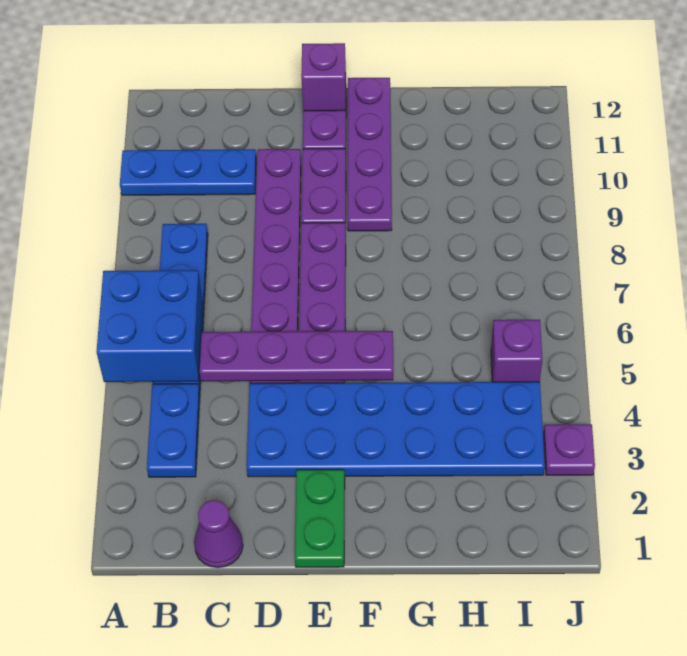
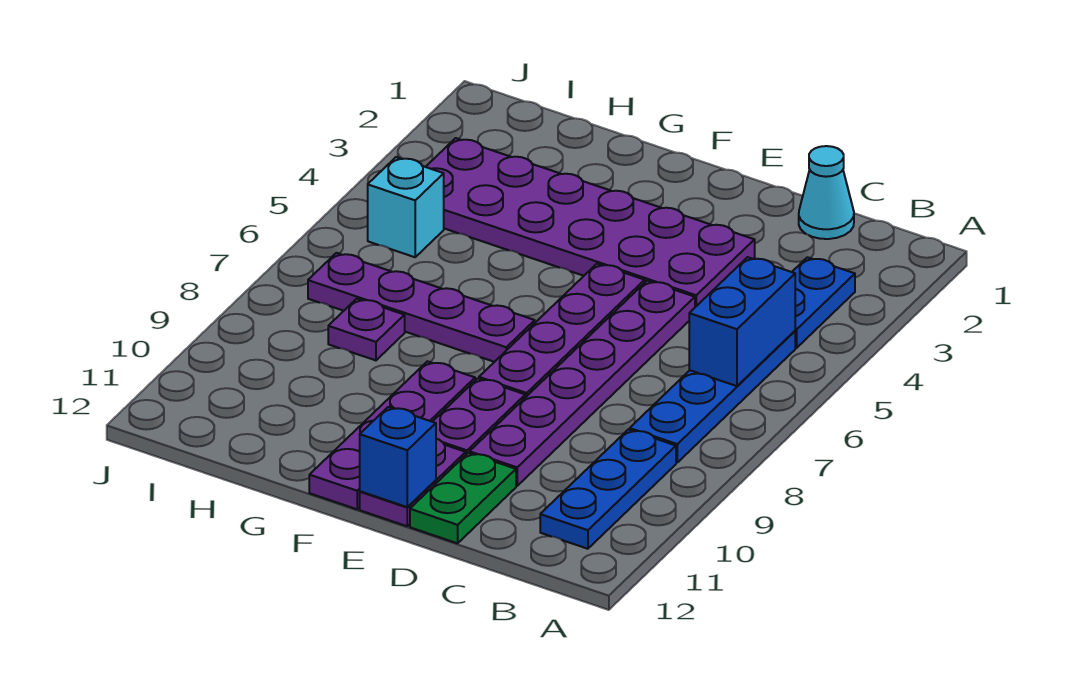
blue brick A5:B6 level 2 -> blue brick B5:B6 level 2
blue plate A10:C10 level 1 -> blue plate B9:B11 level 1
purple cone C1 level 1 -> cyan cone C1 level 1
purple plate C5:F5 level 2 -> purple plate F7:I7 level 1
blue plate D3:I4 level 1 -> purple plate D3:I4 level 1
green plate E1:E2 level 1 -> green plate D11:D12 level 1
purple brick E12 level 2 -> blue brick E12 level 2
purple brick I5 level 1 -> cyan brick I5 level 1
purple plate J3 level 1 -> purple plate H8 level 1

